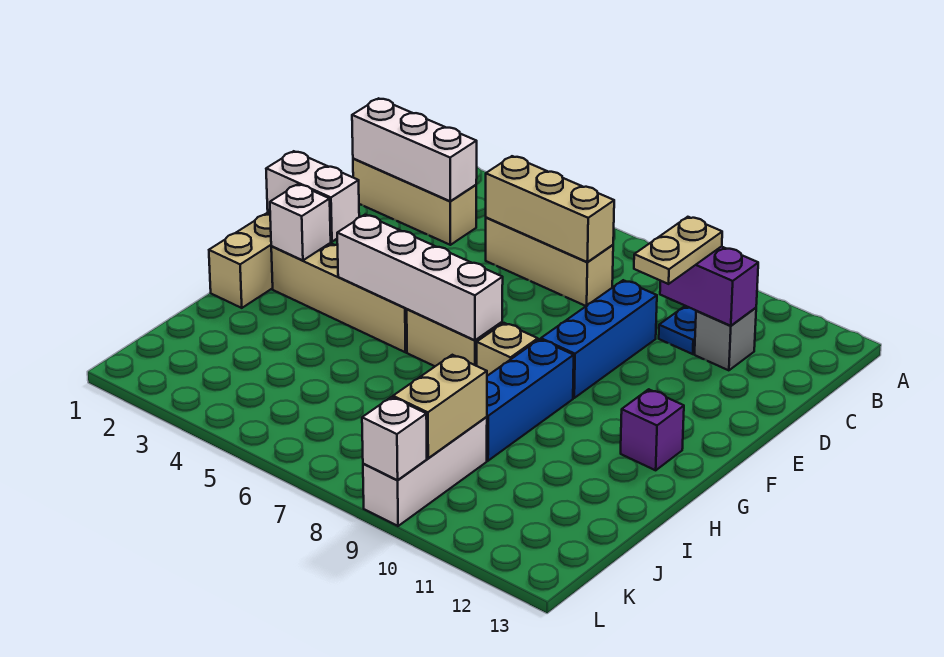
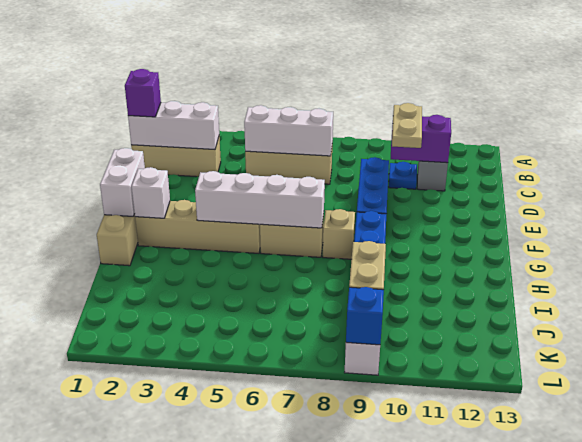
tan brick C5:C7 level 2 -> white brick C5:C7 level 2
white brick F1:F2 level 2 -> white brick F1:G1 level 2
purple brick G12 level 1 -> purple brick C1 level 3
white brick L9 level 2 -> blue brick L9 level 2

